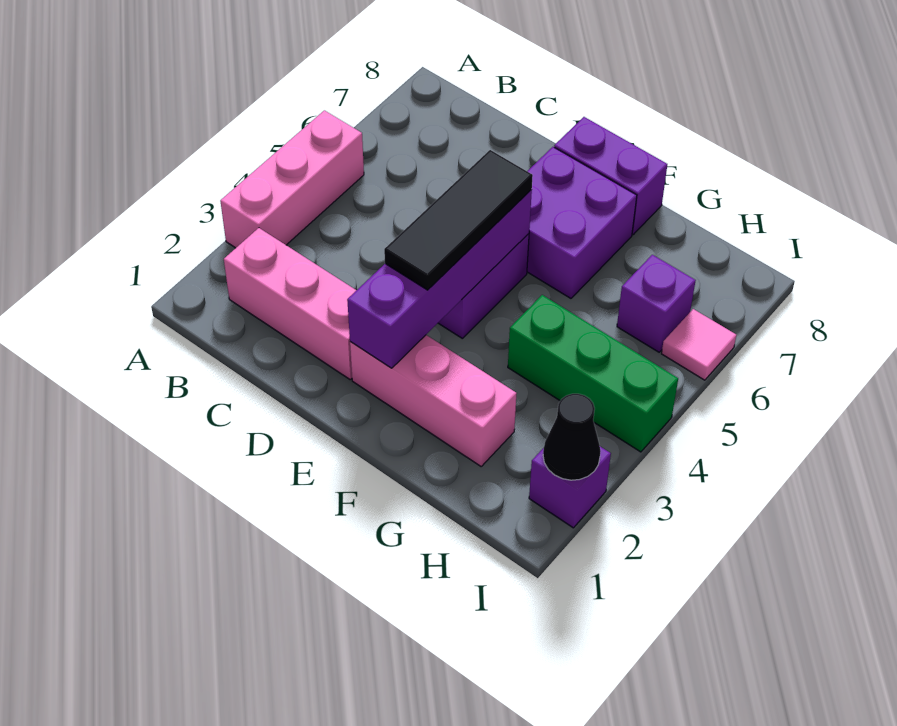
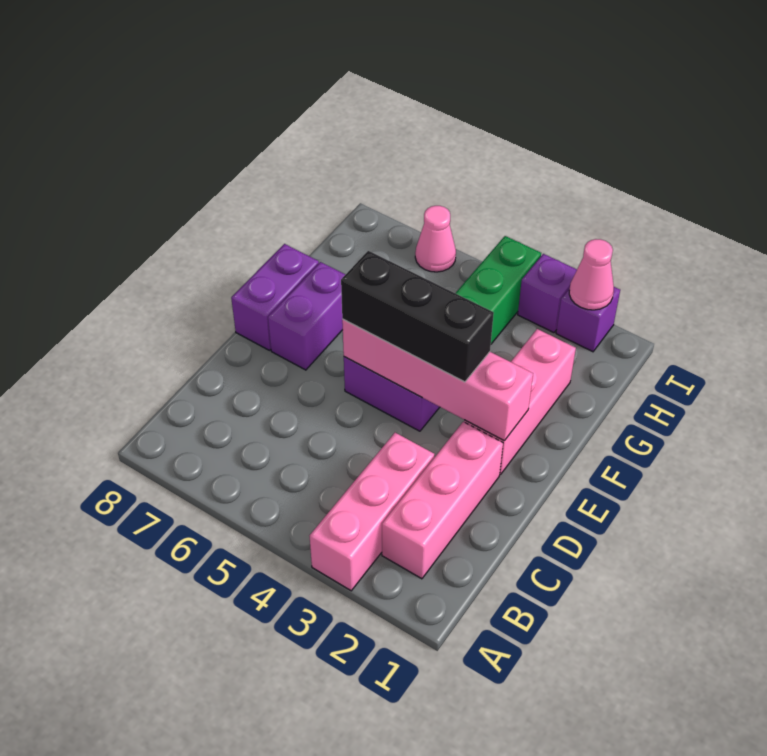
pink brick A3:A5 level 1 -> pink brick A3:C3 level 1
purple brick E2:E5 level 2 -> pink brick E2:E5 level 2
black tile E3:E5 level 3 -> black brick E3:E5 level 3
purple brick E6:F7 level 1 -> purple brick E7:F7 level 1
purple brick H6 level 1 -> purple brick I3 level 1
black cone I2 level 2 -> pink cone I2 level 2
pink tile I6 level 1 -> pink cone I6 level 1

